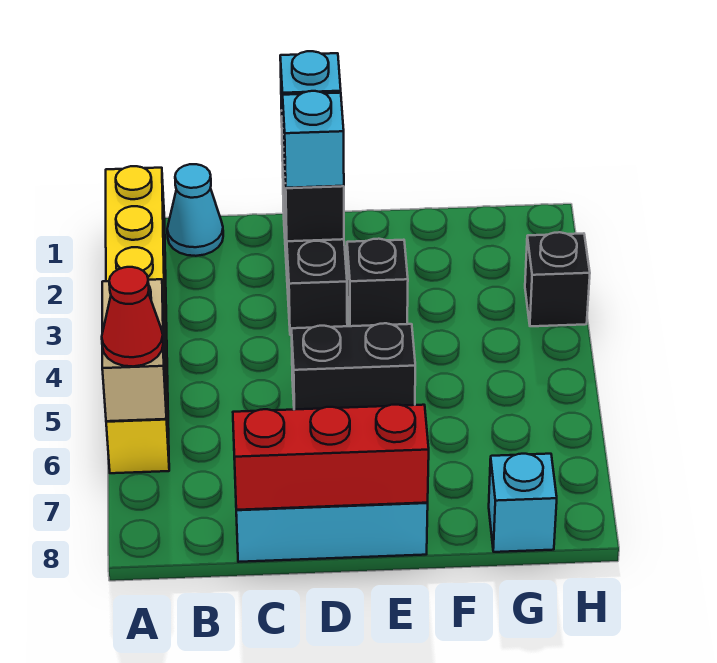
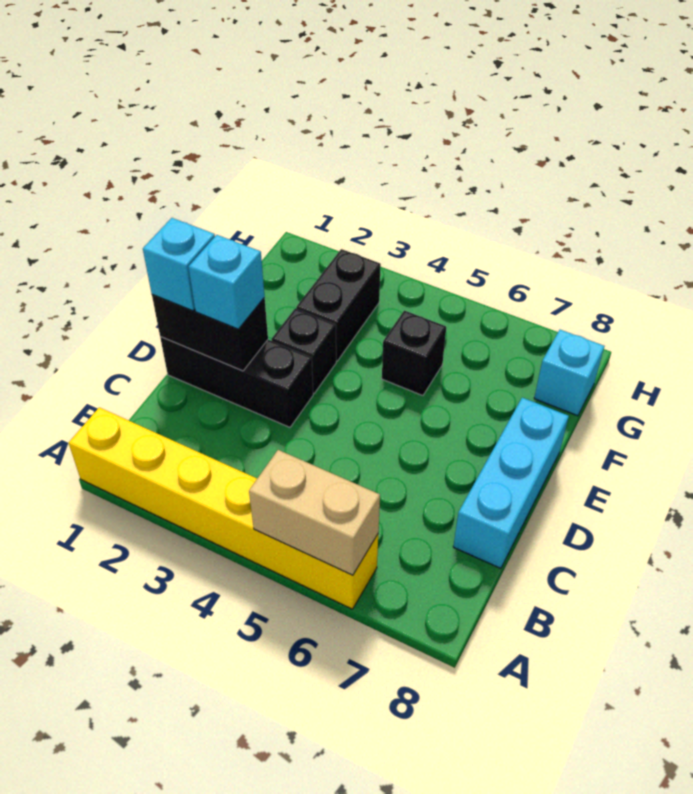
red cone A6 level 3 -> none
cyan cone B1 level 1 -> none
red brick C8:E8 level 2 -> none
black brick D5:E5 level 1 -> black brick F3:G3 level 1
black brick H3 level 1 -> black brick F5 level 1

